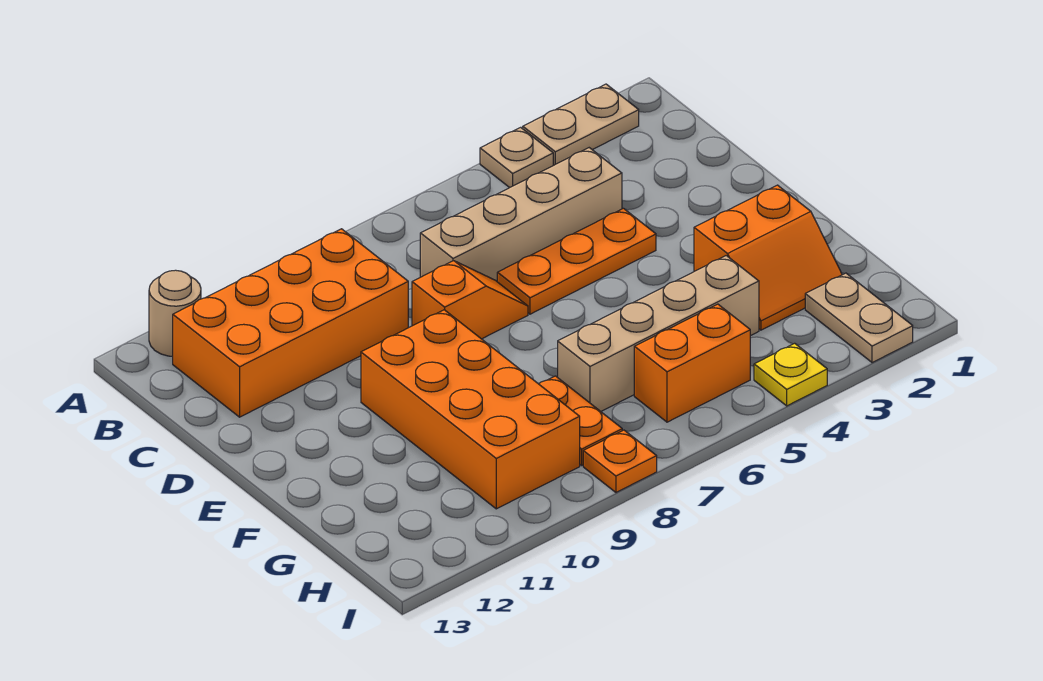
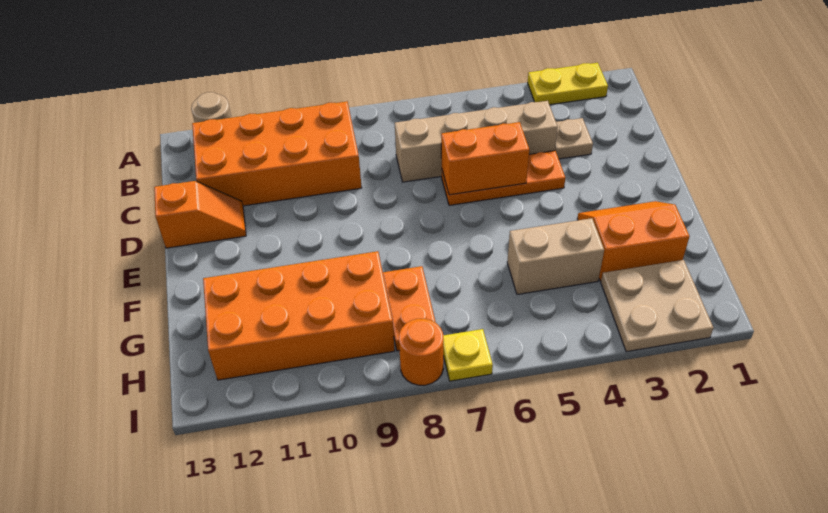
tan plate A2:A3 level 1 -> yellow plate A2:A3 level 1
tan plate A4 level 1 -> tan plate C3 level 1
orange slope D7:D8 level 1 top 8 -> orange slope D12:D13 level 1 top 13
orange brick E9:H10 level 1 -> orange brick G9:H12 level 1
orange slope F2:G3 level 1 top F -> orange slope F2:G3 level 1 top G
tan brick G4:G7 level 1 -> tan brick G4:G5 level 1
tan plate H2:I2 level 1 -> tan plate H2:I3 level 1
orange brick H5:H6 level 1 -> orange brick D5:D6 level 2
yellow plate I4 level 1 -> yellow plate I7 level 1
orange plate I8 level 1 -> orange round brick I8 level 1

